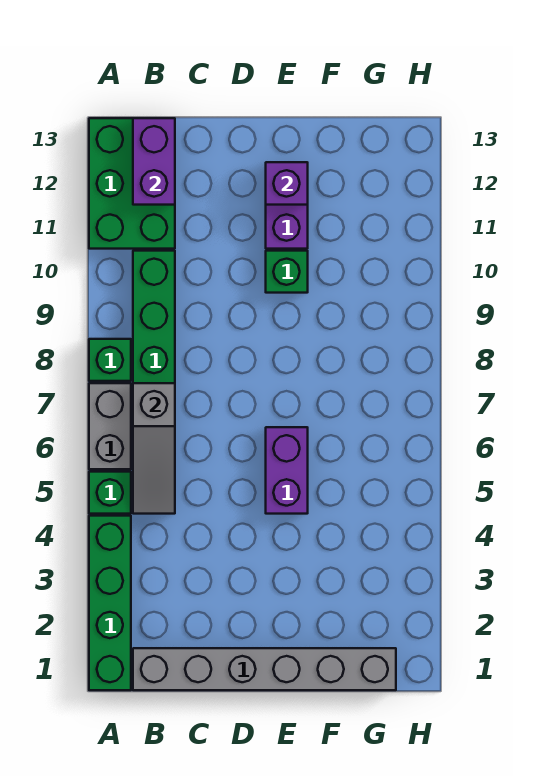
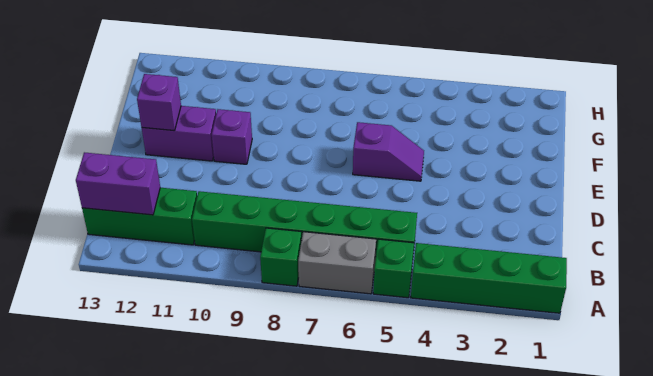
green brick A11:B13 level 1 -> green brick B11:B13 level 1
grey brick B1:G1 level 1 -> none
grey slope B5:B7 level 2 top 7 -> none
purple brick E5:E6 level 1 -> purple slope E5:E6 level 1 top 6
green brick E10 level 1 -> purple brick E10 level 1

